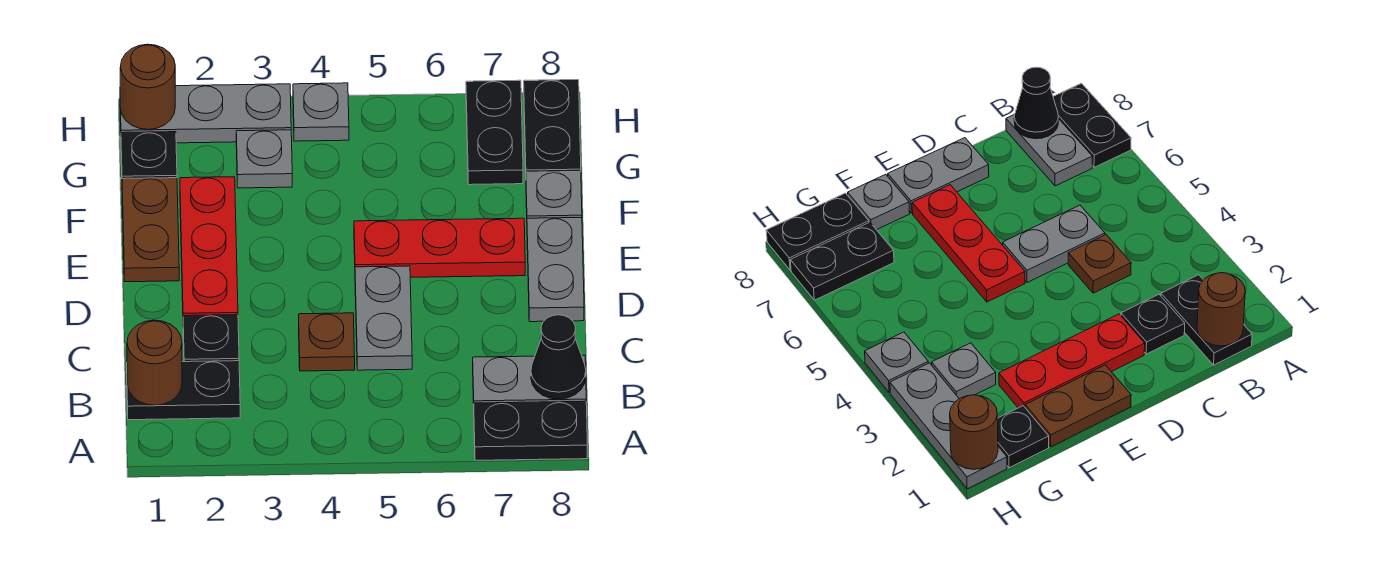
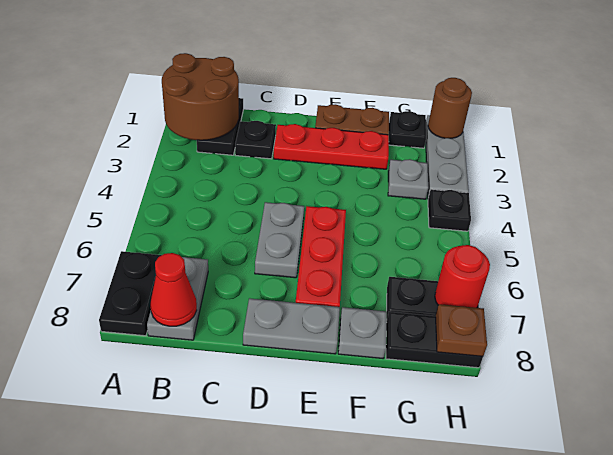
brown round brick B1 level 2 -> brown round brick A1:B2 level 2
black cone B8 level 2 -> red cone B8 level 2
brown plate C4 level 1 -> brown plate H8 level 2
grey plate C5:D5 level 1 -> grey plate D5:D6 level 1
grey plate H4 level 1 -> black plate H4 level 1
none -> red round brick H7 level 2

